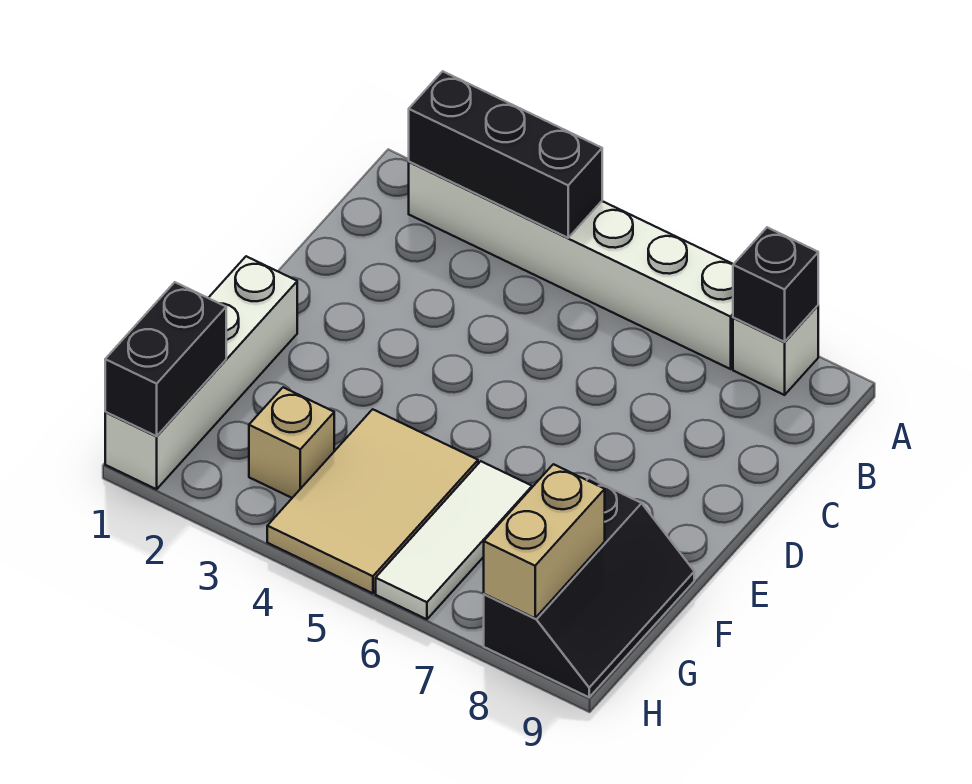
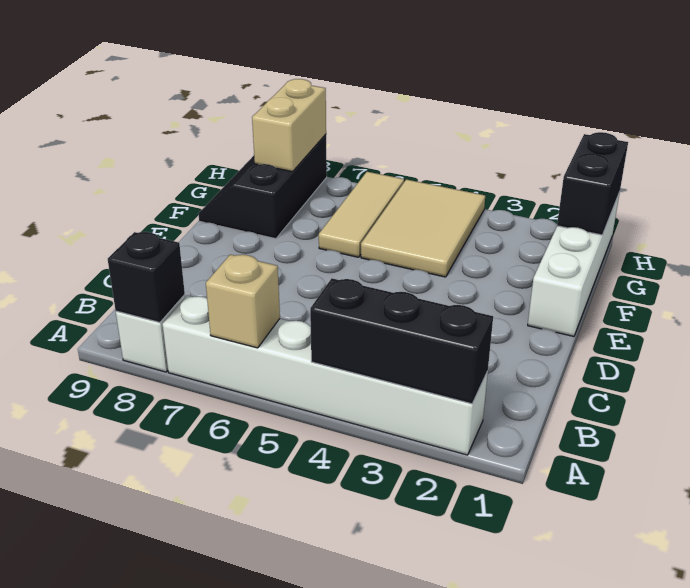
white tile F6:H6 level 1 -> tan tile F6:H6 level 1
tan brick G3 level 1 -> tan brick A6 level 2

